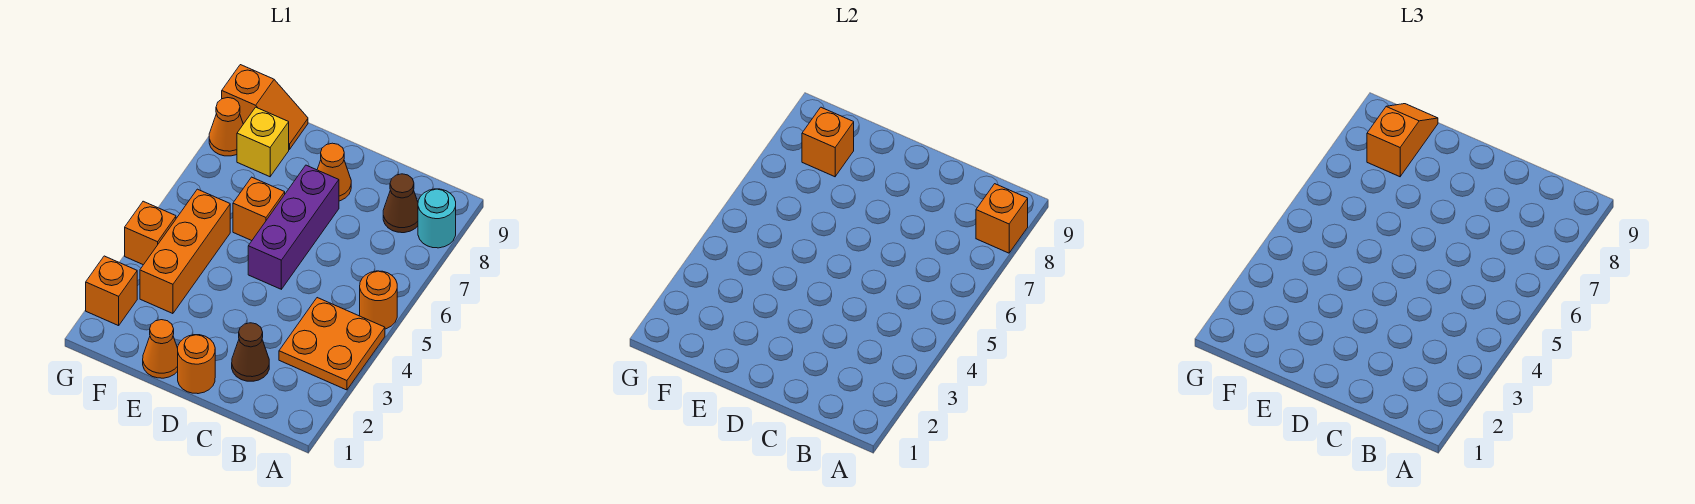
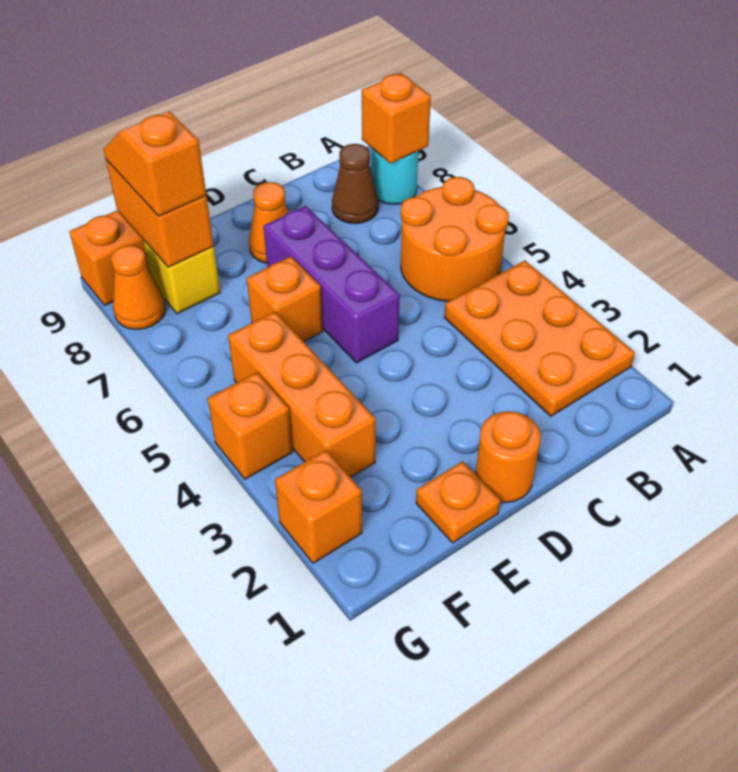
orange plate A3:B4 level 1 -> orange plate A2:B4 level 1
orange round brick A5 level 1 -> orange round brick A5:B6 level 1
brown cone C2 level 1 -> none
orange cone E1 level 1 -> orange plate E1 level 1
orange brick F8 level 2 -> orange brick F8:F9 level 2

